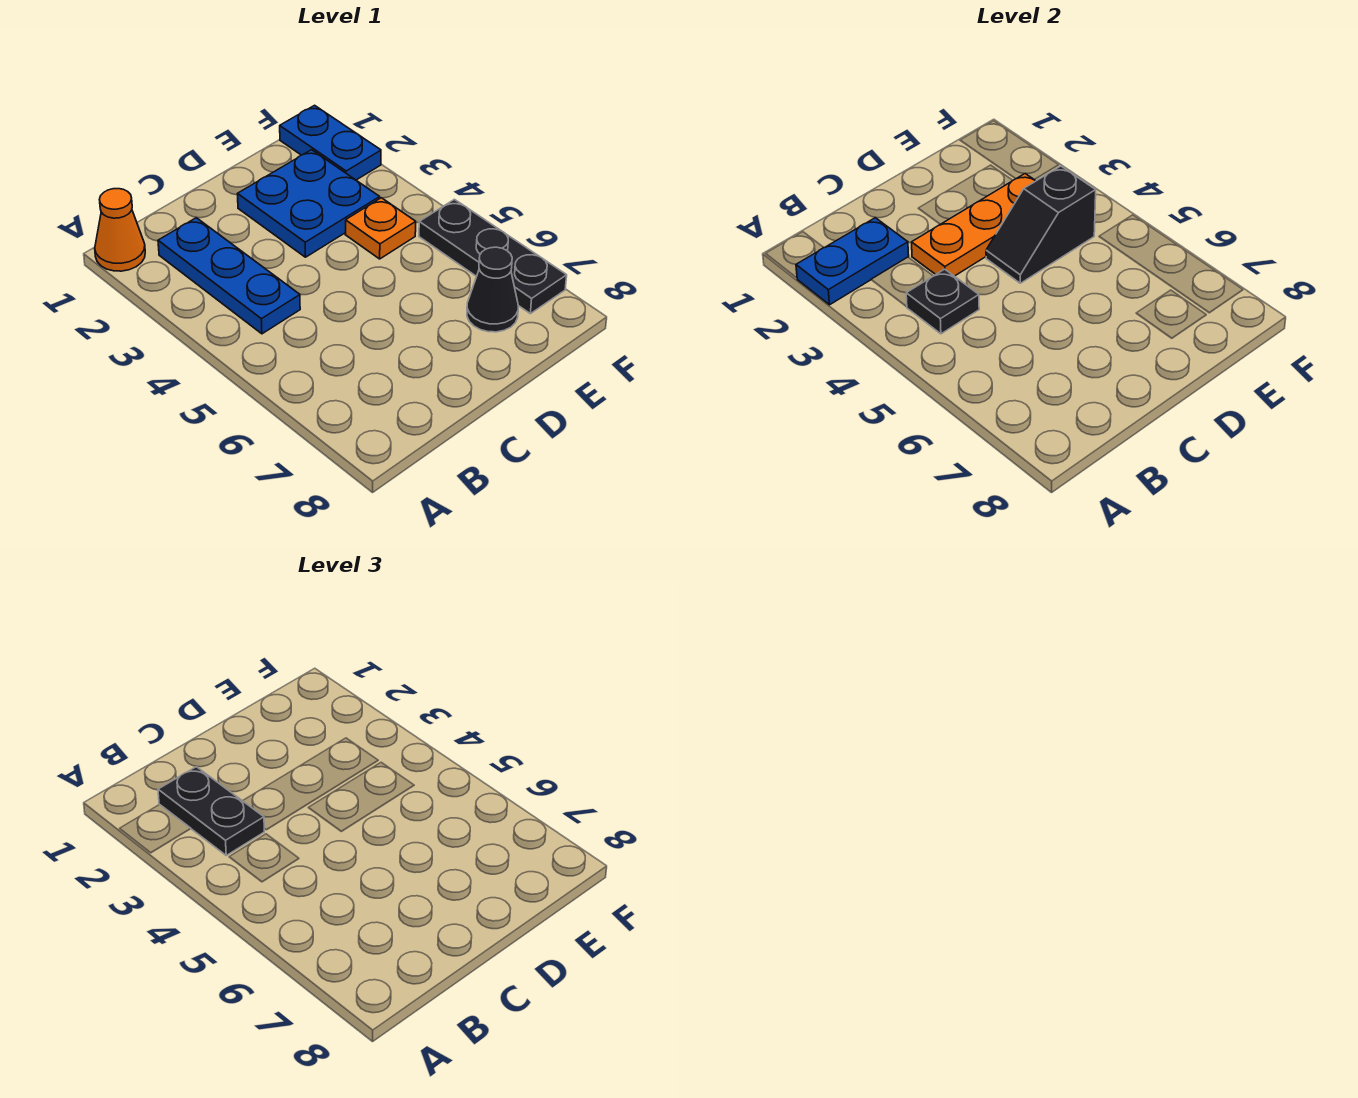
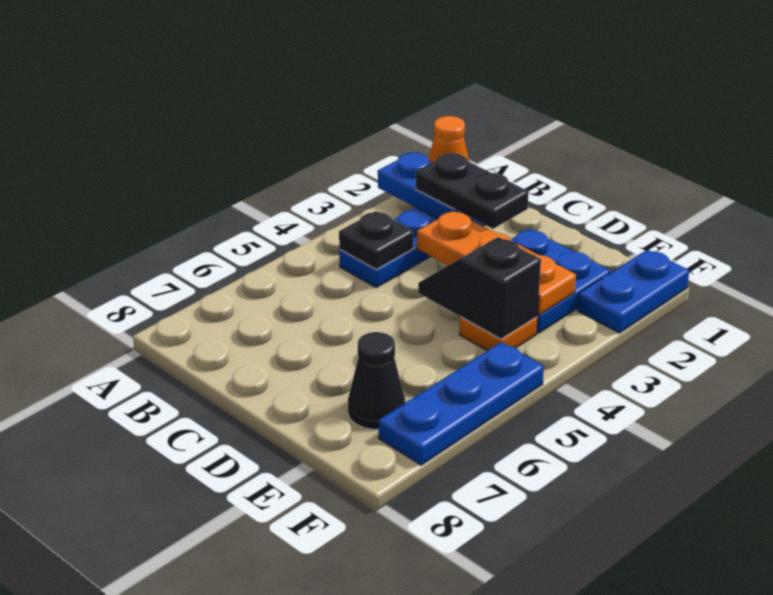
black plate B2:B3 level 3 -> black plate B2:C2 level 3
black plate F5:F7 level 1 -> blue plate F5:F7 level 1

